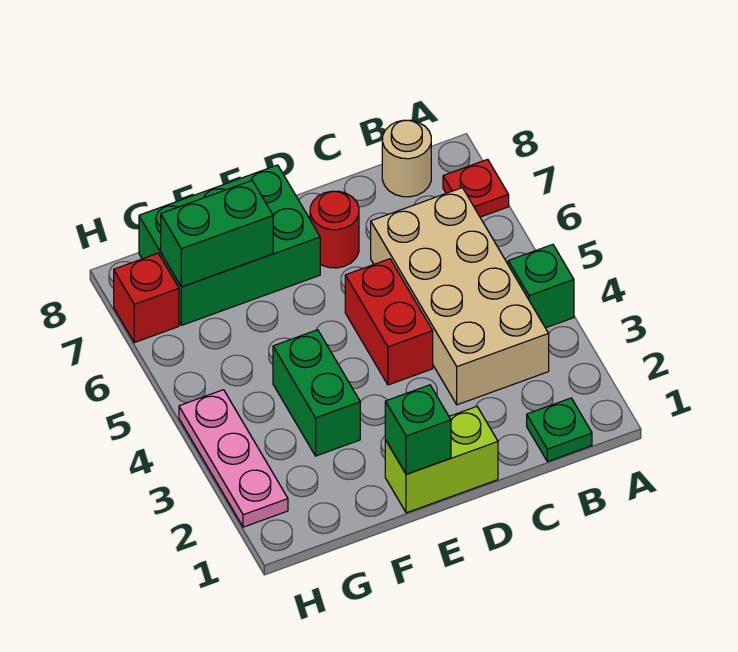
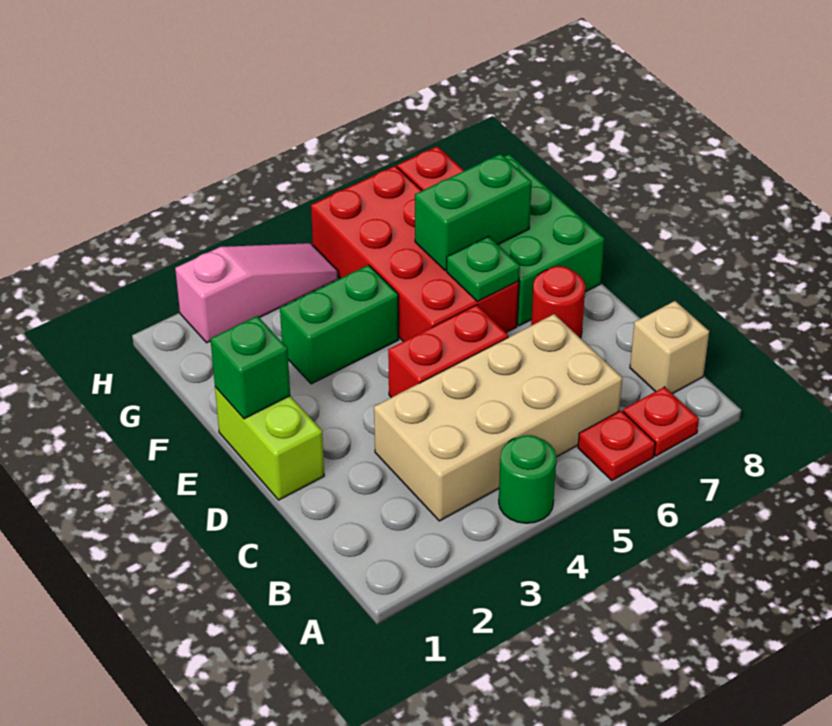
green brick A4 level 1 -> green round brick A4 level 1
none -> red plate A6 level 1
green plate B1 level 1 -> green plate E6 level 2
tan round brick B8 level 1 -> tan brick B8 level 1
none -> red brick E5:H6 level 1
green brick F7:G7 level 2 -> green brick F6:F7 level 2
pink plate H2:H4 level 1 -> pink slope H2:H4 level 1 top 2

